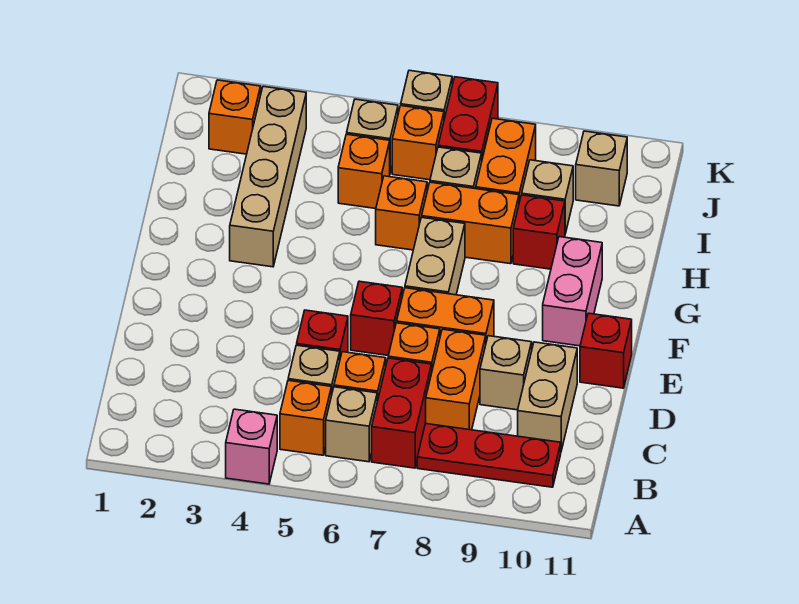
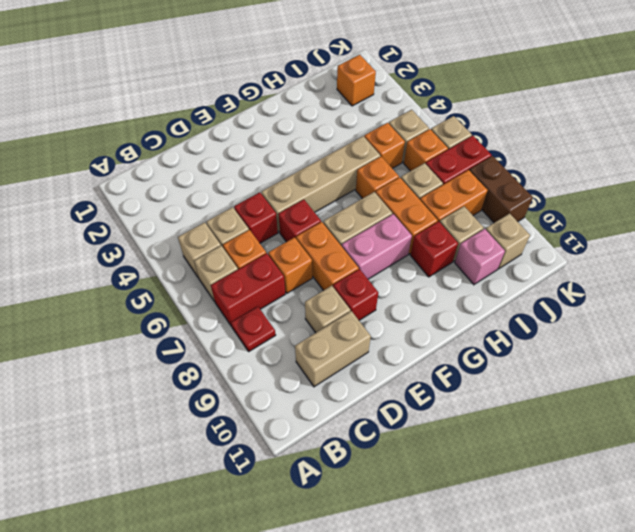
pink brick A4 level 1 -> pink brick I10 level 1
orange brick B5 level 1 -> tan brick B5 level 1
red plate B8:B10 level 1 -> red plate B8 level 1
orange brick C8:D8 level 1 -> none
red brick E11 level 1 -> red brick E9 level 1
pink brick F10:G10 level 1 -> pink brick F8:G8 level 1
tan brick G3:J3 level 1 -> tan brick E5:H5 level 1
none -> brown brick K8:K9 level 1

